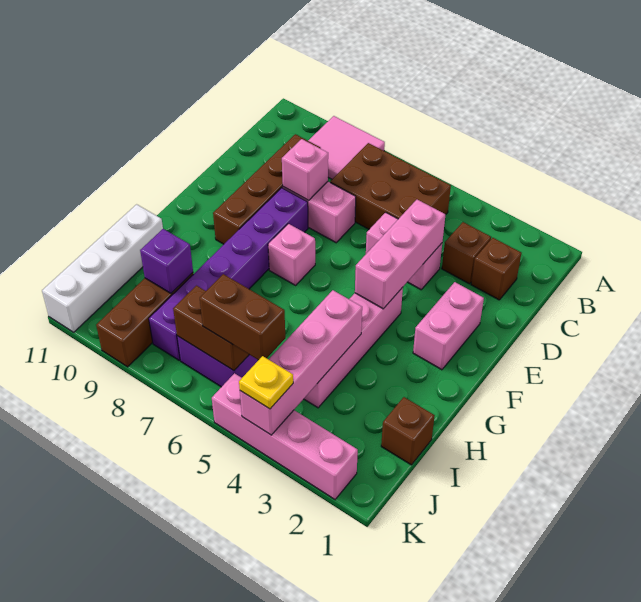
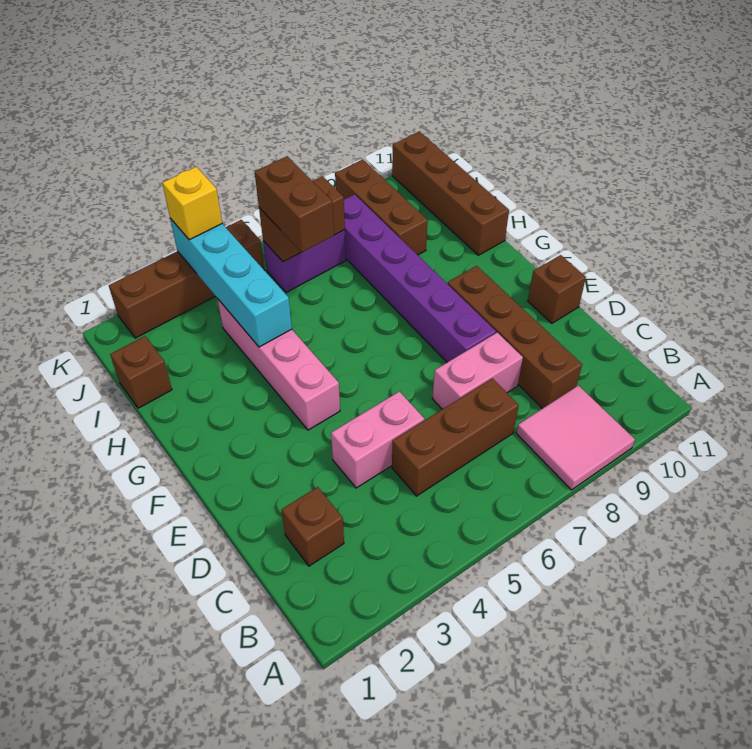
brown brick B5:C7 level 1 -> brown brick C5:C7 level 1
brown brick C3 level 1 -> brown brick E11 level 1
pink brick D4:F4 level 2 -> none
pink brick D8 level 2 -> none
pink brick E2:F2 level 1 -> none
pink brick F7 level 1 -> none
pink brick H4:K4 level 2 -> cyan brick H4:K4 level 2
white brick H11:K11 level 1 -> brown brick H11:K11 level 1
purple brick I9 level 2 -> none
brown brick J5:J6 level 3 -> brown brick I6:J6 level 3
pink brick K2:K5 level 1 -> brown brick K2:K5 level 1
yellow plate K4 level 3 -> yellow brick K4 level 3

